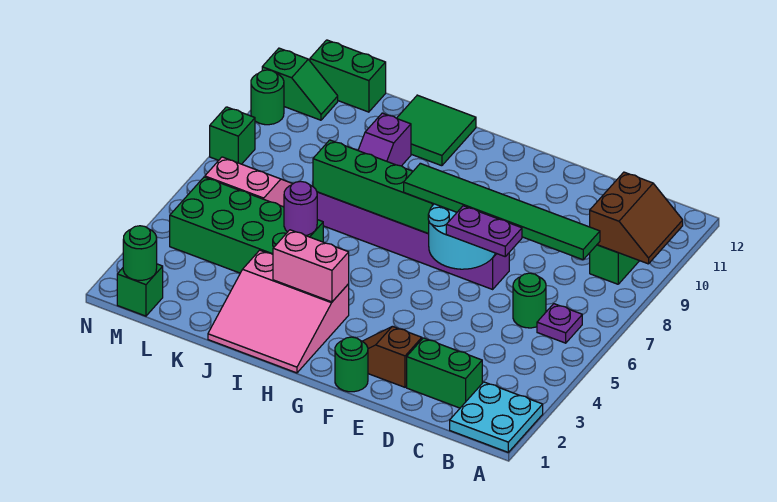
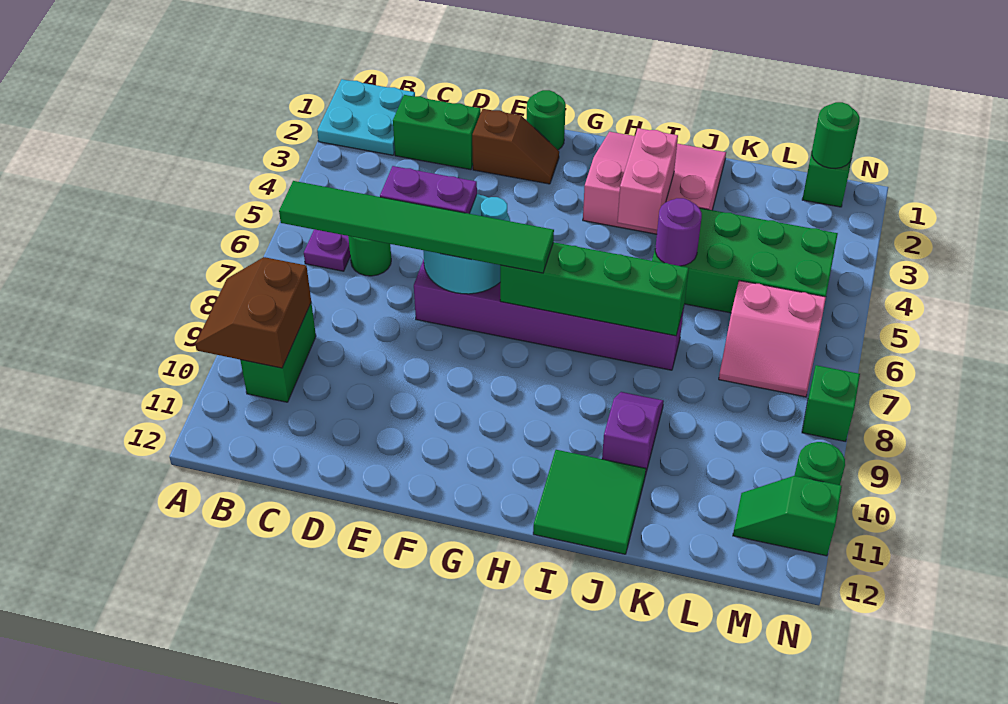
pink brick H3:I3 level 2 -> pink brick I3:I4 level 2
green brick L12:M12 level 1 -> none

